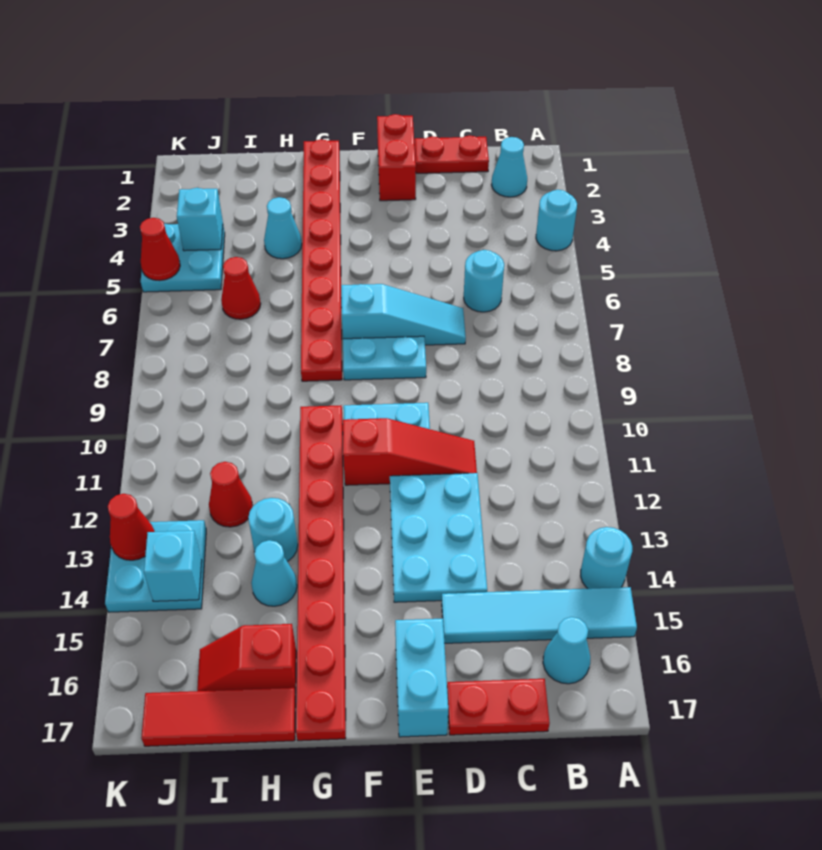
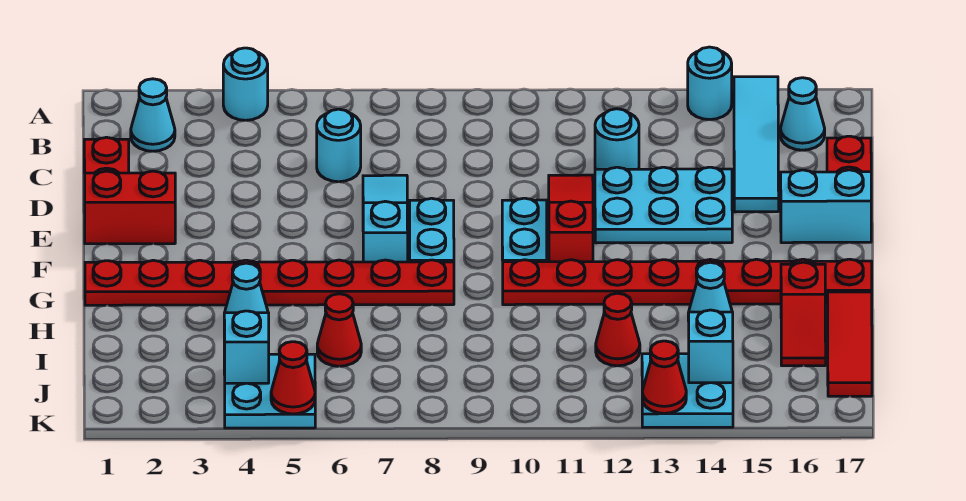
cyan round brick H13 level 1 -> cyan round brick C12 level 1

